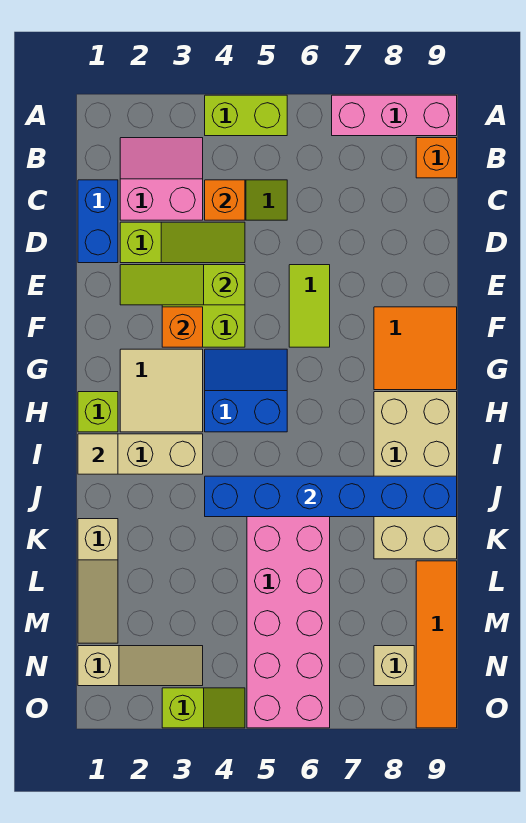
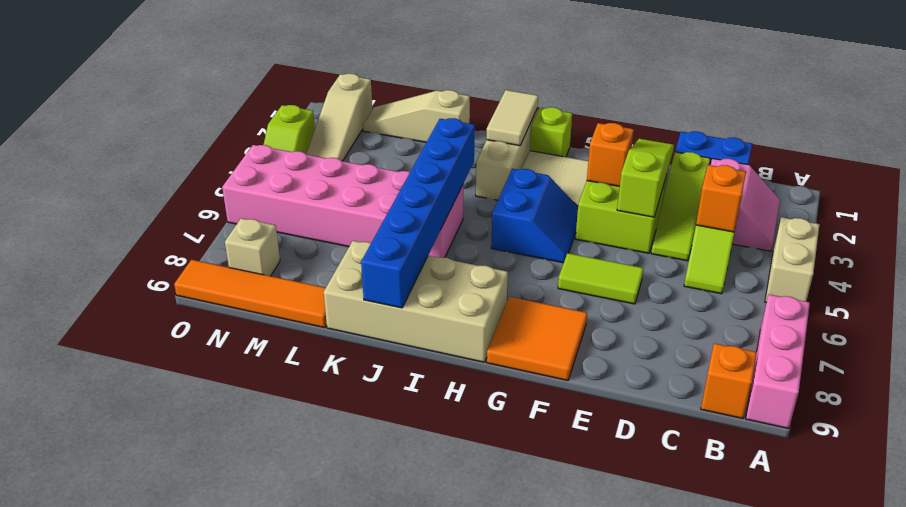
lime brick A4:A5 level 1 -> tan brick A4:A5 level 1
tan tile I1 level 2 -> tan tile I1:I2 level 2

